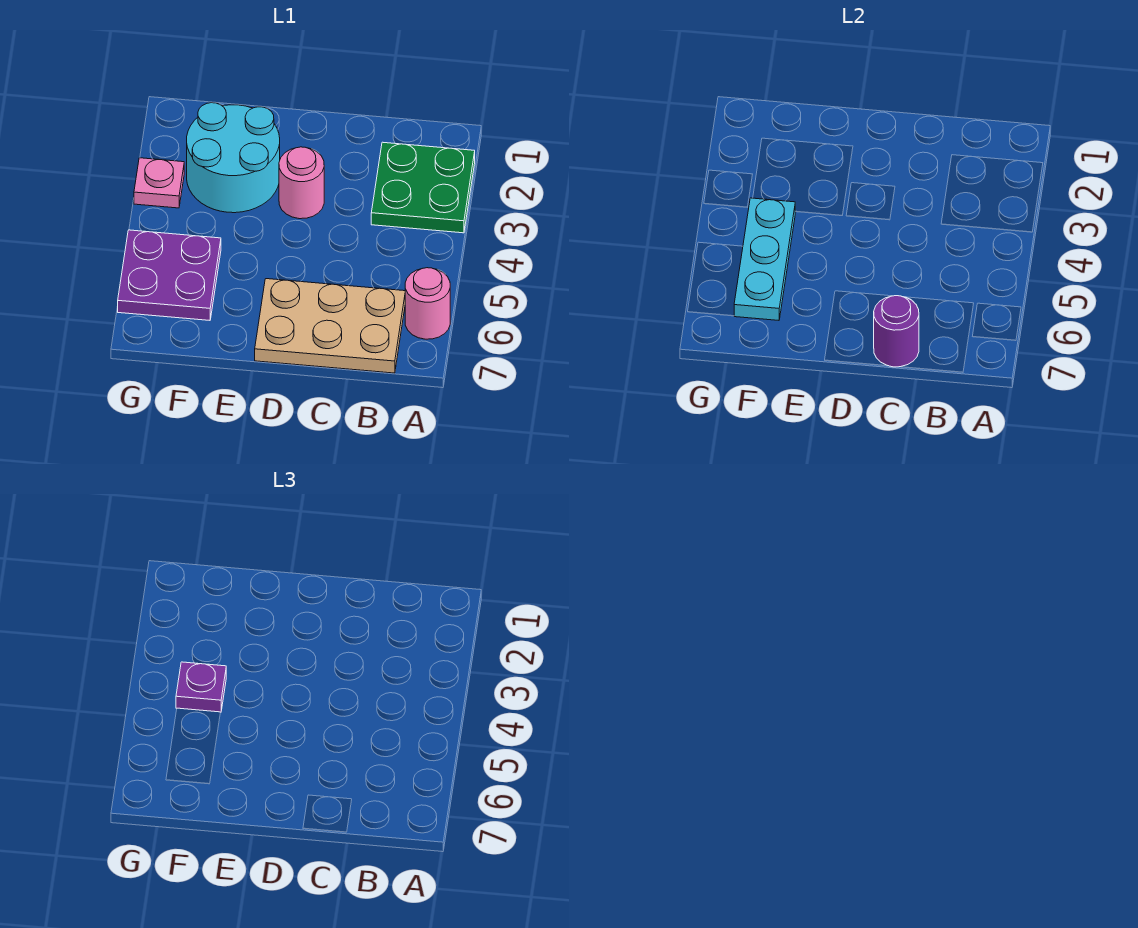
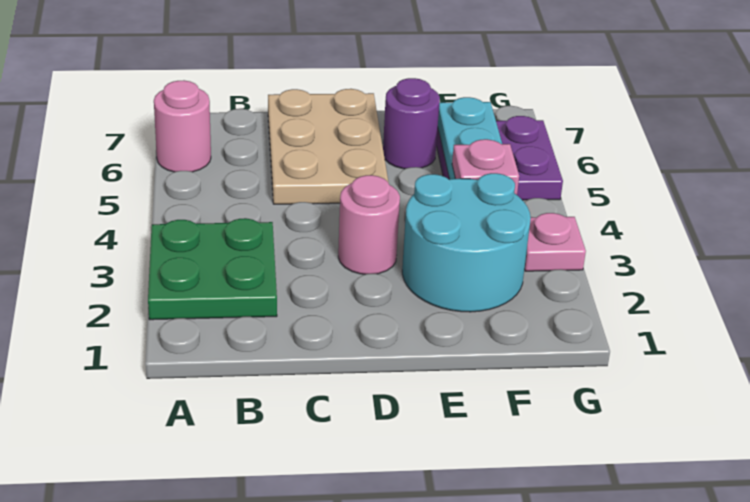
tan plate B6:D7 level 1 -> tan plate C5:D7 level 1
purple round brick C7 level 2 -> purple round brick E6 level 1
purple plate F4 level 3 -> pink plate F4 level 3

